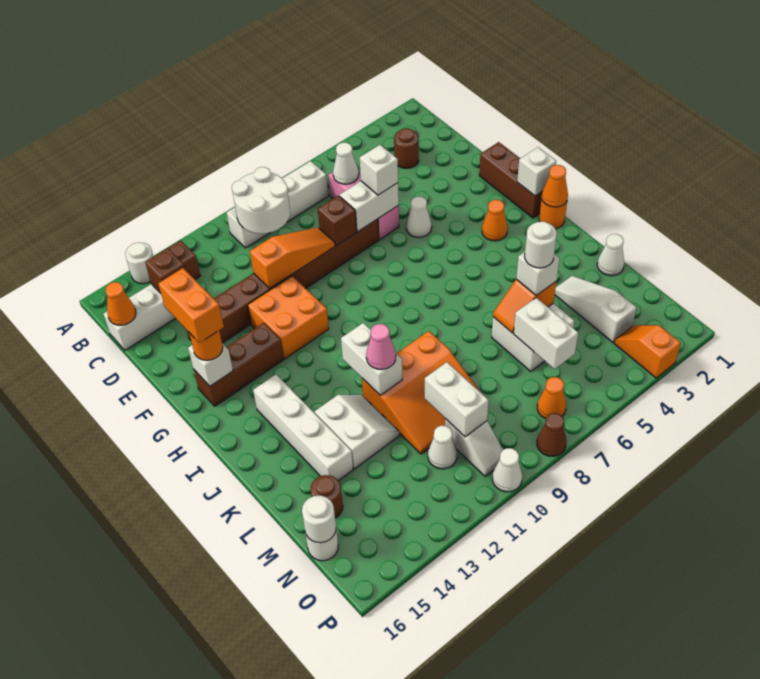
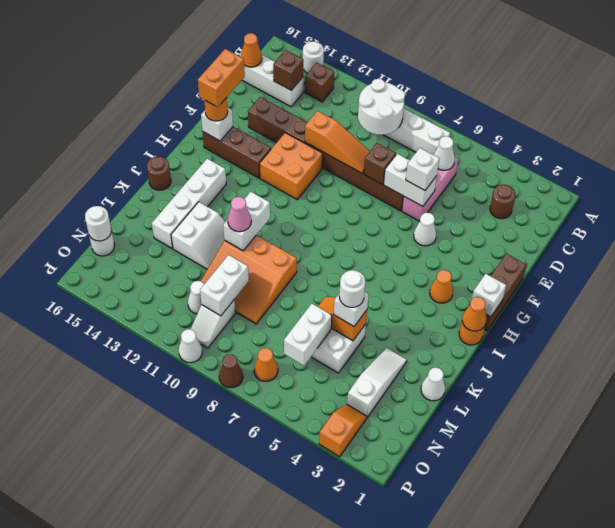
brown round brick M15 level 1 -> brown round brick J16 level 1

